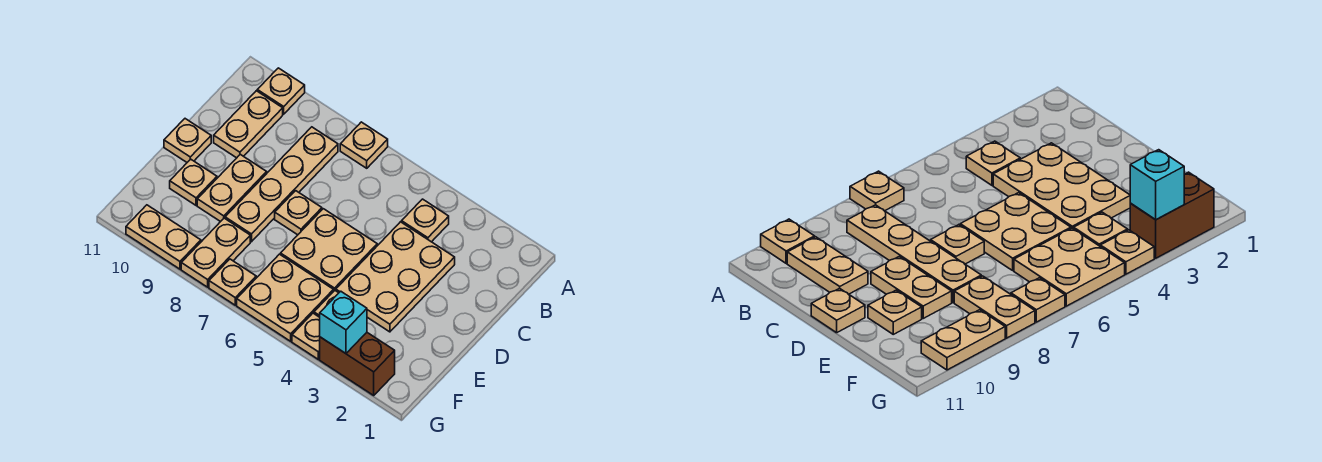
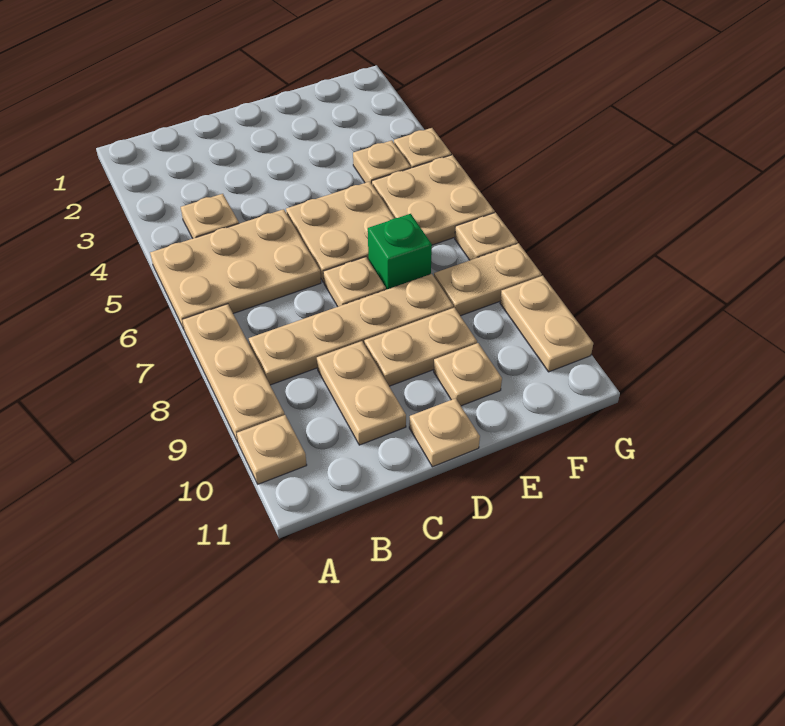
tan plate A7 level 1 -> tan plate A7:A9 level 1
tan plate B10:C10 level 1 -> tan plate C9:C10 level 1
tan plate C3:E4 level 1 -> tan plate A5:C6 level 1
none -> green brick E7 level 1
brown brick G2:G3 level 1 -> none
cyan brick G3 level 2 -> none

